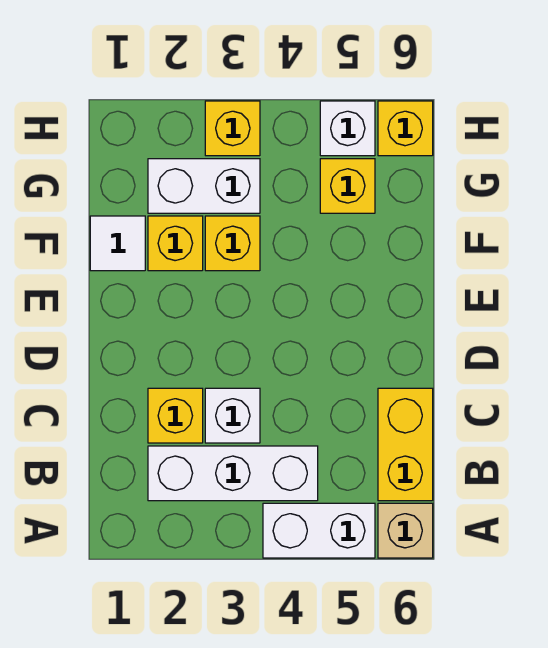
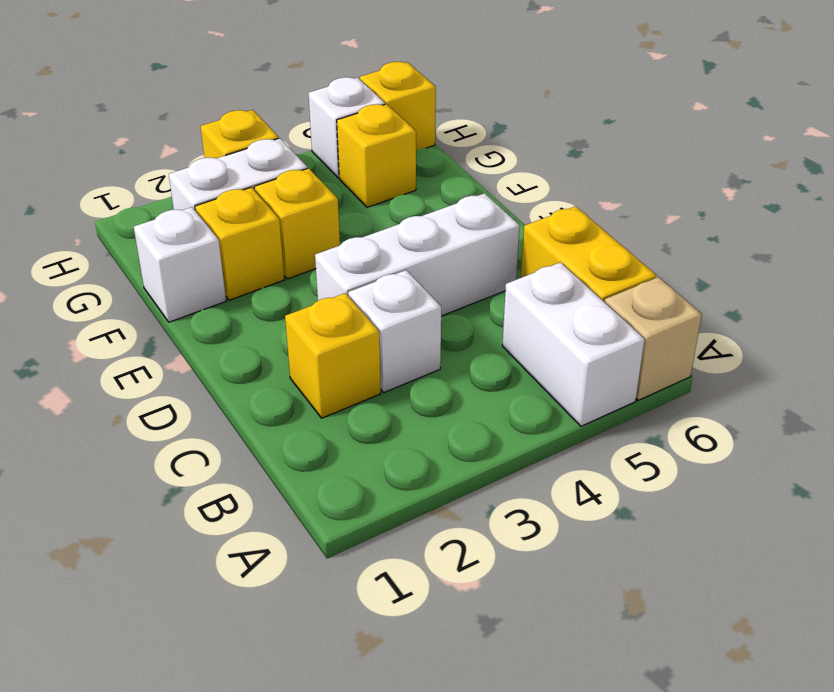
white brick A4:A5 level 1 -> white brick A5:B5 level 1
white brick B2:B4 level 1 -> white brick D3:D5 level 1
white tile F1 level 1 -> white brick F1 level 1

